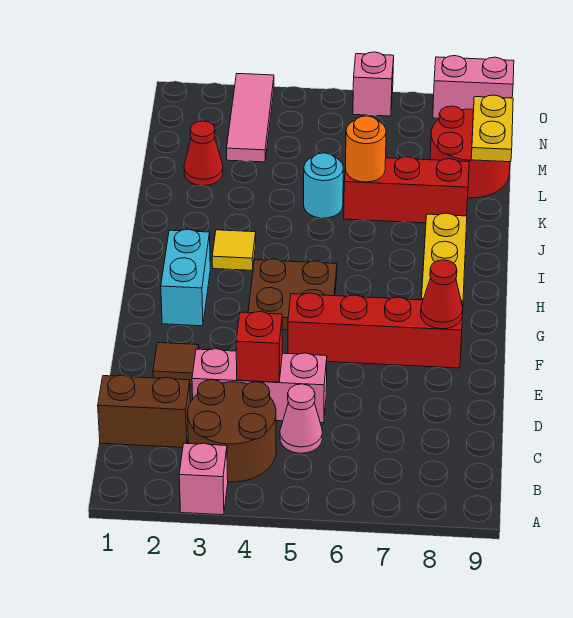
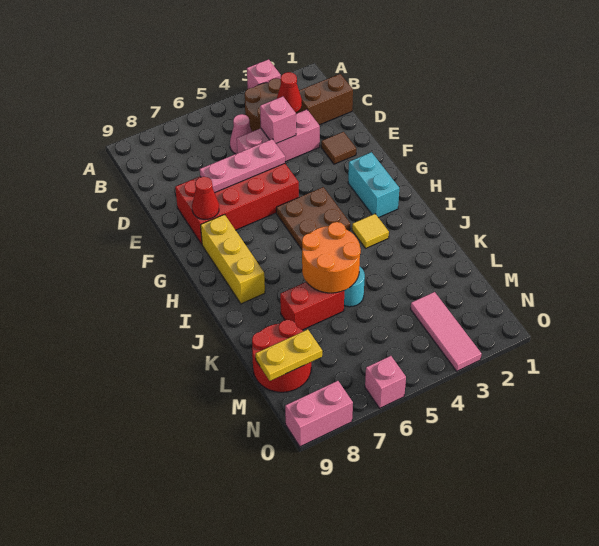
red brick D4 level 2 -> pink brick D4 level 2
none -> pink plate E5:E7 level 2
red brick F5:F8 level 1 -> red brick E5:F8 level 1
red brick K6:K8 level 1 -> red brick K6:K7 level 1
orange round brick K6 level 2 -> orange round brick J5:K6 level 2
red cone L2 level 1 -> red cone C3 level 2
yellow plate L9:M9 level 2 -> yellow plate M8:M9 level 2

